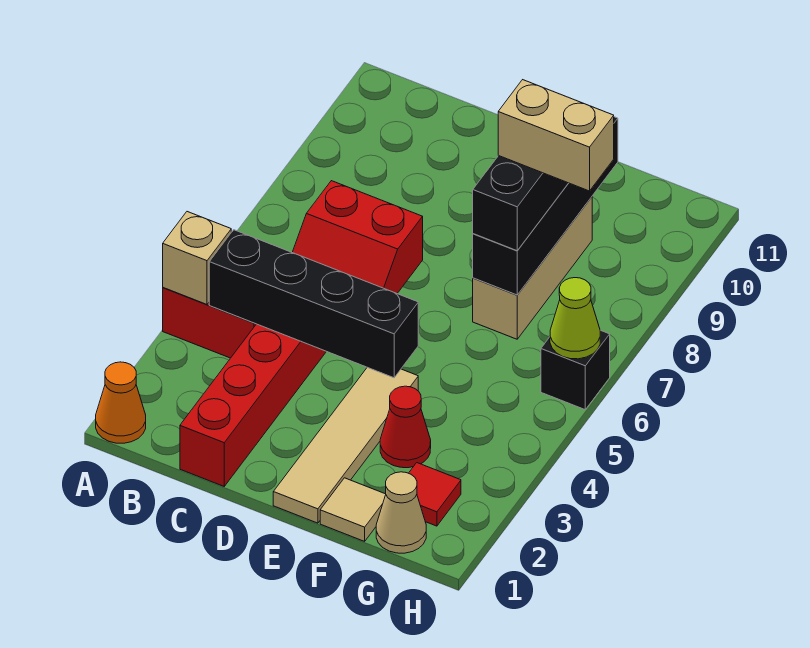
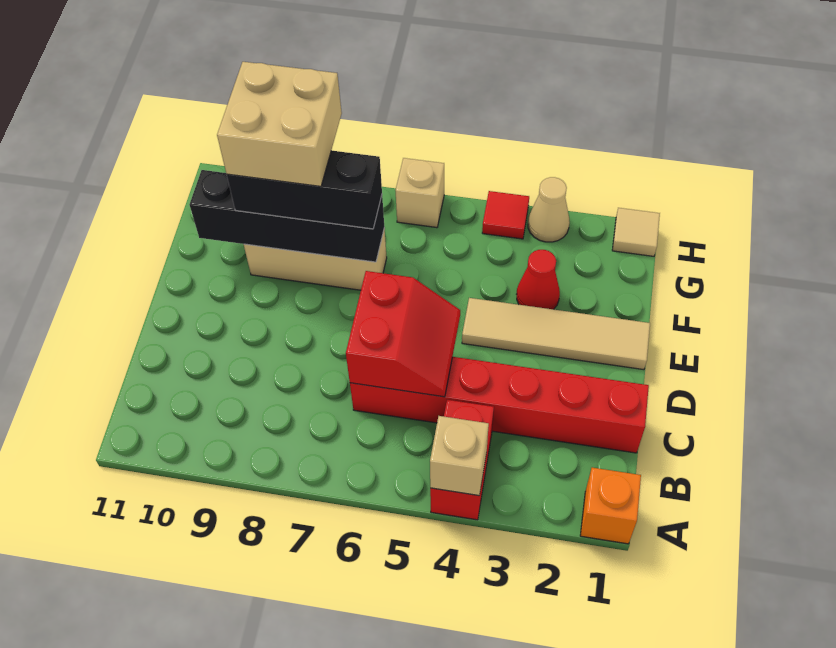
orange cone A1 level 1 -> orange brick A1 level 1
black brick B4:E4 level 2 -> none
tan tile F1 level 1 -> tan tile H1 level 1
tan brick F8:G8 level 4 -> tan brick F8:G9 level 4
tan cone G1 level 1 -> tan cone H3 level 1
red tile G2 level 1 -> red tile H4 level 1
black brick H6 level 1 -> tan brick H6 level 1
lime cone H6 level 2 -> none

